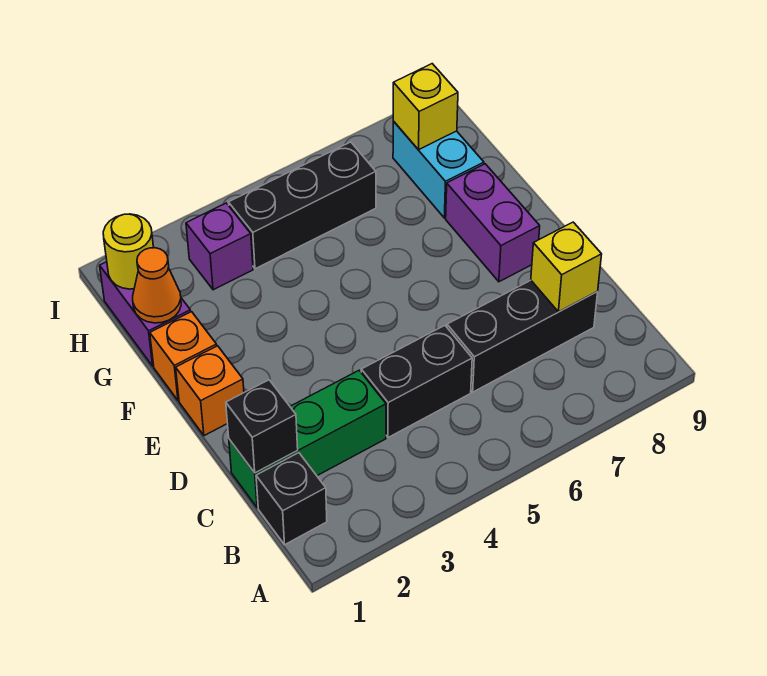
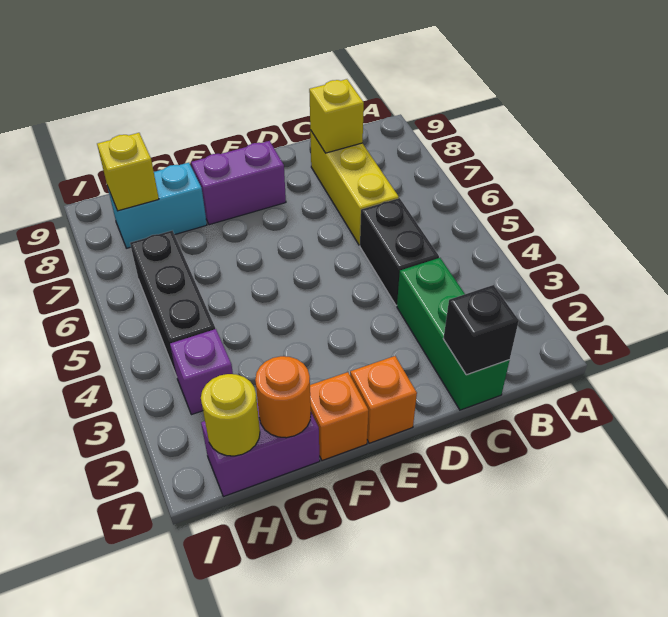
black brick B1 level 1 -> none
black brick C6:C8 level 1 -> yellow brick C6:C8 level 1
orange cone G1 level 2 -> orange round brick G1 level 2

